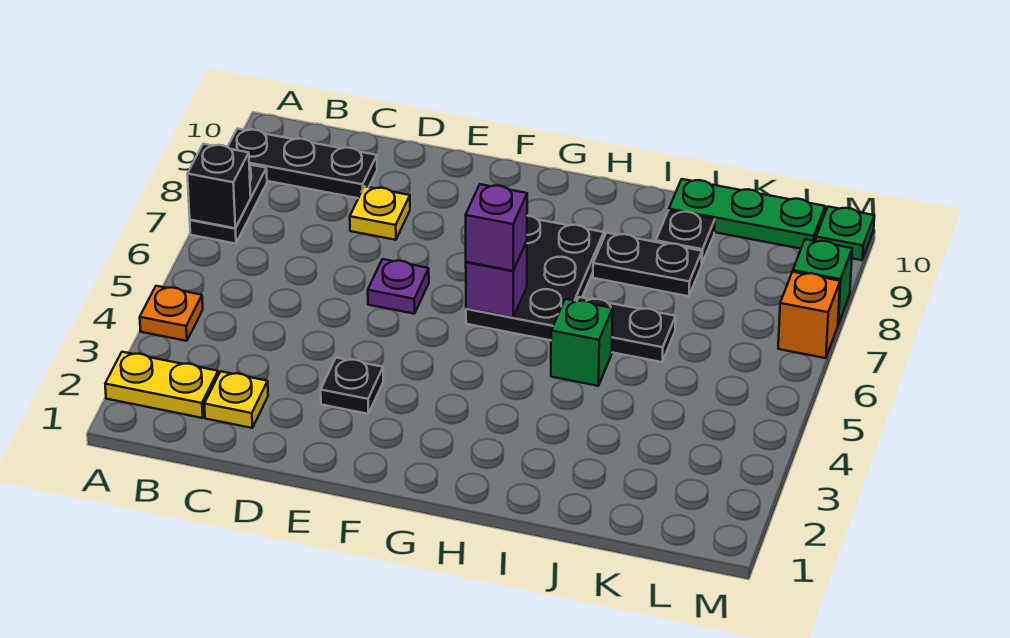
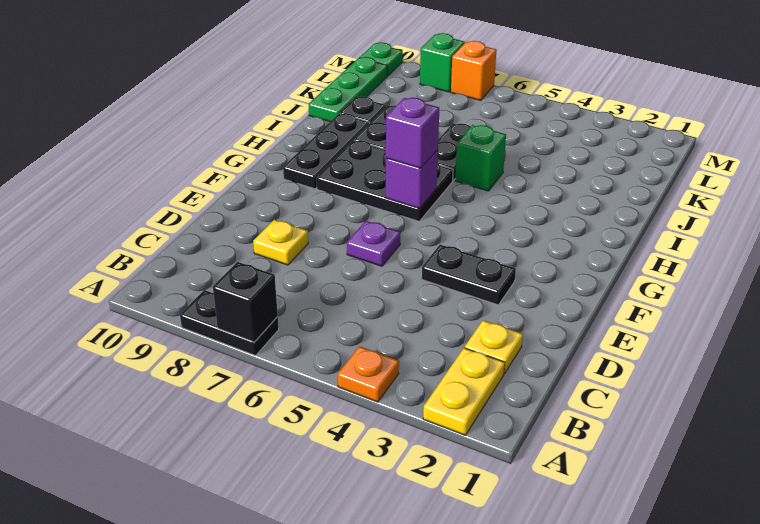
black plate A9:C9 level 1 -> black plate G9:I9 level 1
black plate E3 level 1 -> black plate E3:E4 level 1

